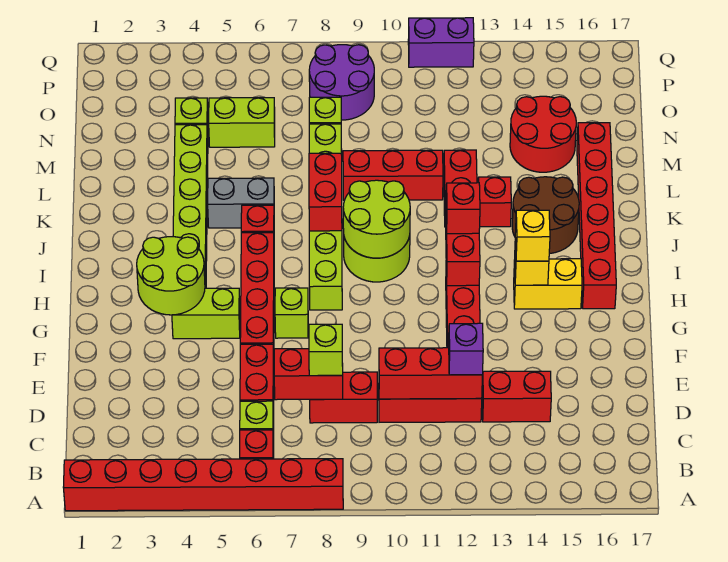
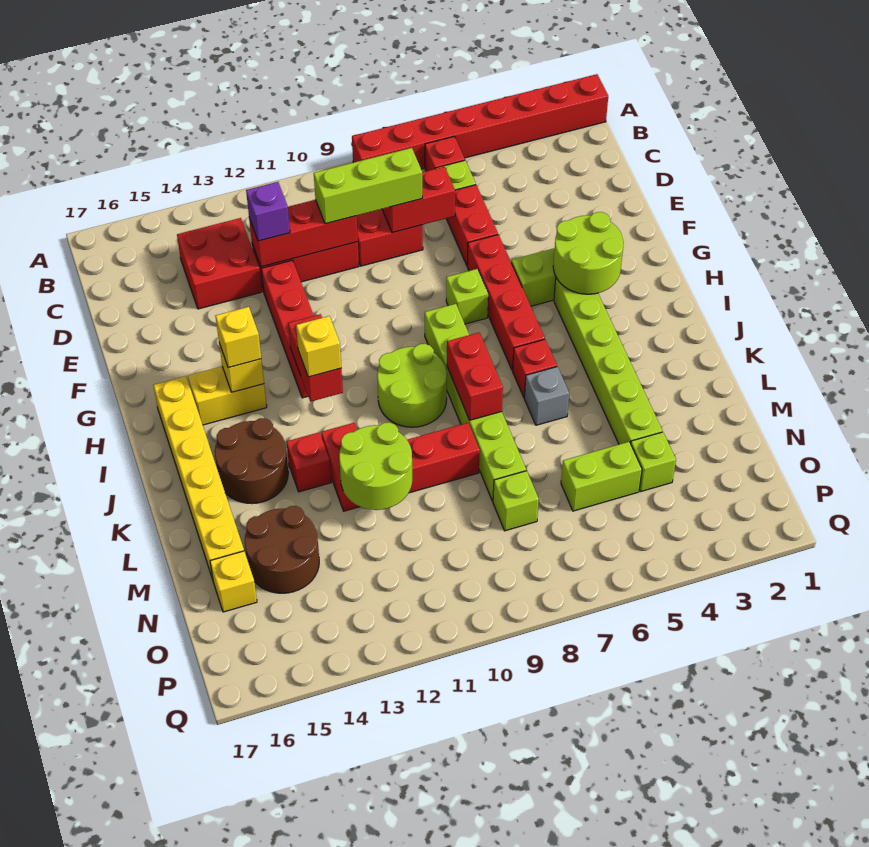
lime brick D8 level 3 -> lime brick D8:D10 level 3
red brick D13:D14 level 1 -> red brick C13:D14 level 1
red brick H16:M16 level 1 -> yellow brick H16:M16 level 1
lime round brick I9:J10 level 2 -> lime round brick L11:M12 level 2
red brick I12 level 3 -> yellow brick I12 level 3
grey brick K5:K6 level 1 -> grey brick K6 level 1
red round brick M14:N15 level 1 -> brown round brick M14:N15 level 1
none -> yellow brick N16 level 1
purple round brick O8:P9 level 1 -> none
purple brick Q11:Q12 level 1 -> none

